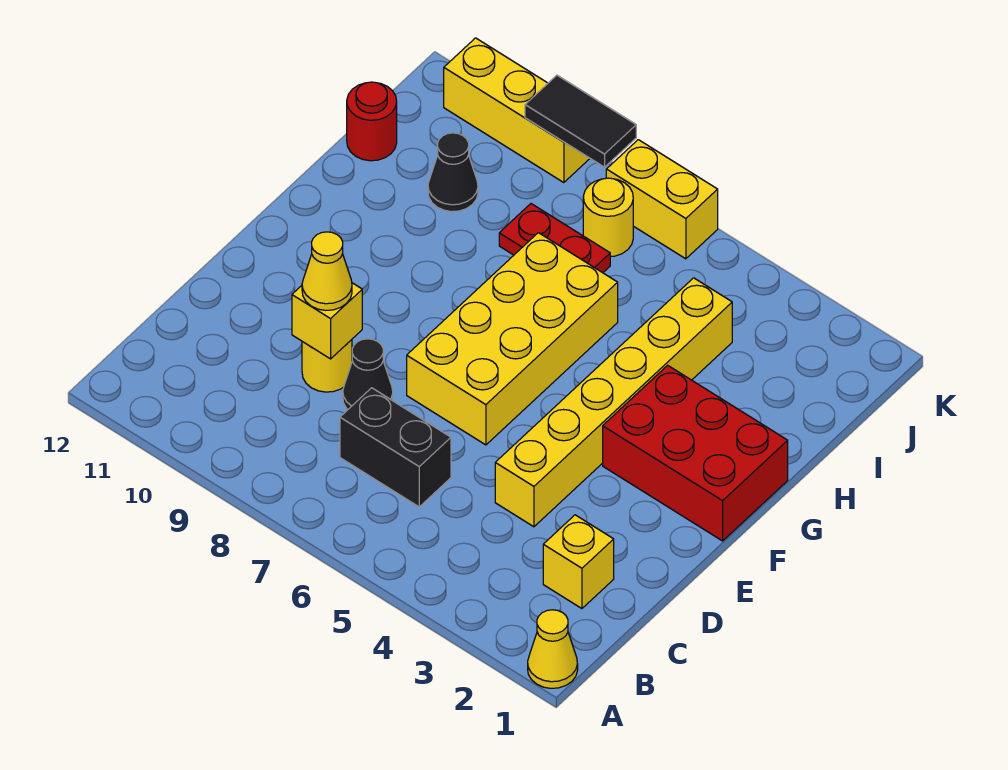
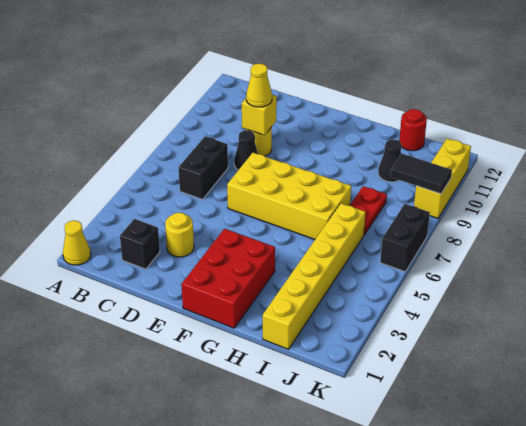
yellow brick C2 level 1 -> black brick C2 level 1
yellow brick D4:I4 level 1 -> yellow brick I1:I6 level 1
yellow round brick J7 level 1 -> yellow round brick D3 level 1
yellow brick K6:K7 level 1 -> black brick K6:K7 level 1
black tile K8:K9 level 2 -> black tile J9:K9 level 2

